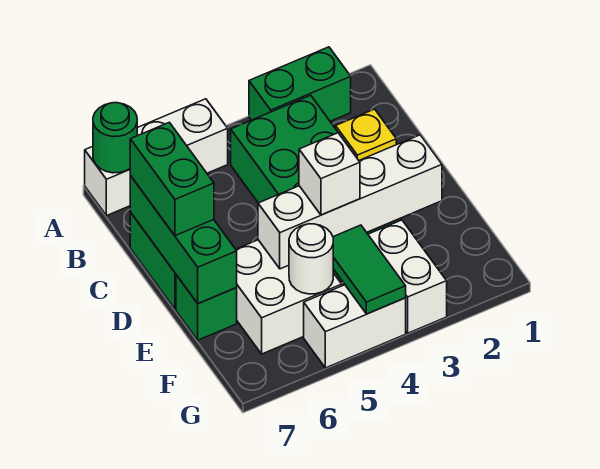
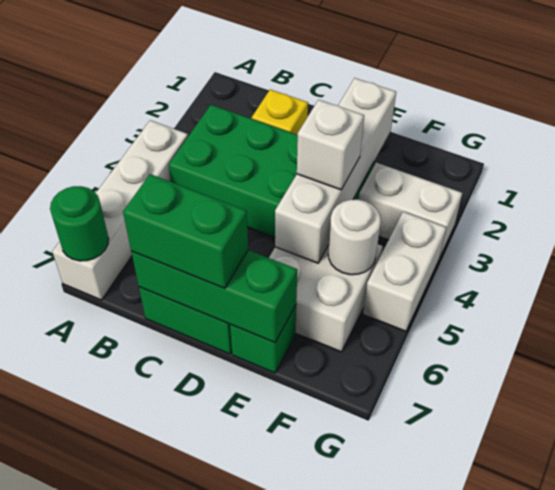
green brick A2:A3 level 1 -> none
white brick A5:A7 level 1 -> white brick A4:A7 level 1
green tile F4:G4 level 2 -> none

